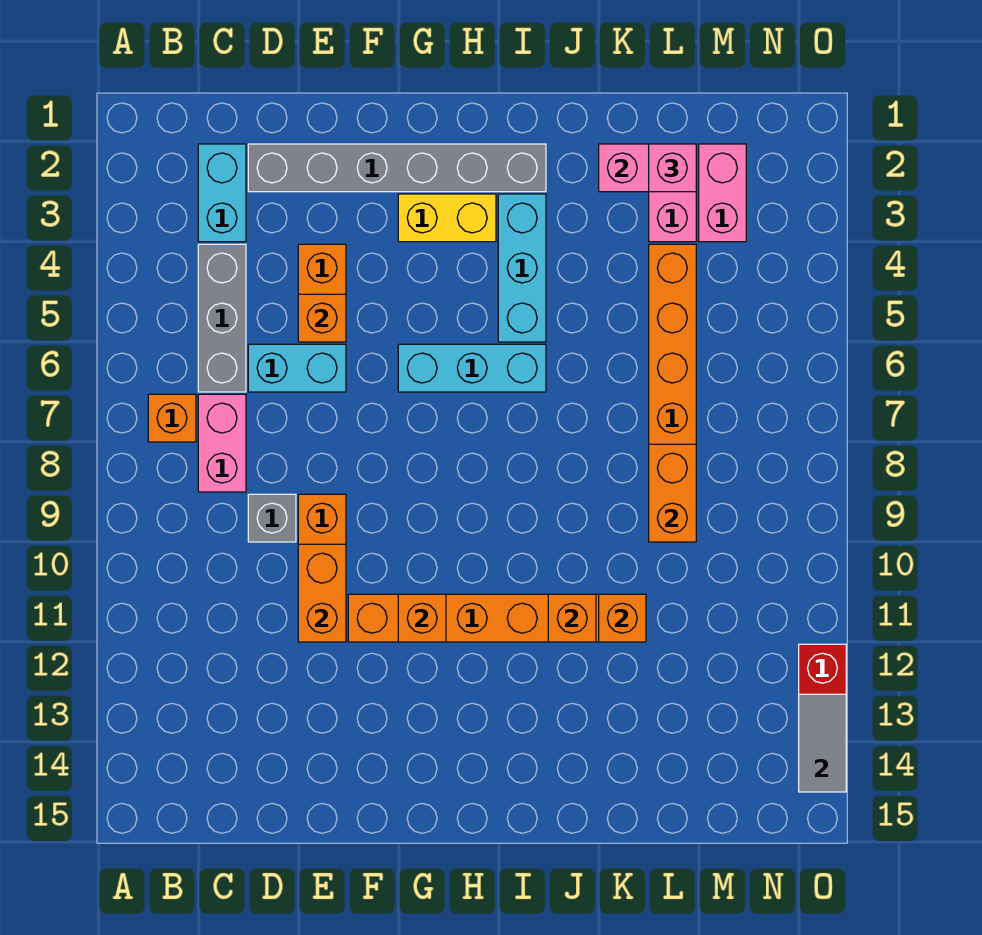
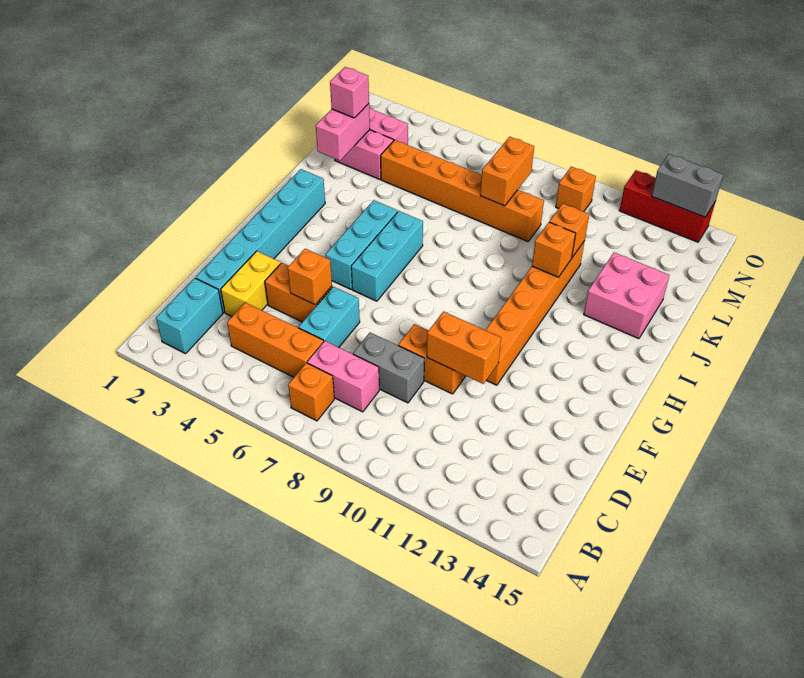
cyan brick C2:C3 level 1 -> cyan brick B2:C2 level 1
grey brick C4:C6 level 1 -> orange brick C4:C6 level 1
grey brick D2:I2 level 1 -> cyan brick D2:I2 level 1
grey brick D9 level 1 -> grey brick D8:D9 level 1
yellow brick G3:H3 level 1 -> yellow brick D3:E3 level 1
orange brick G11 level 2 -> orange brick N10 level 1
cyan brick I3:I5 level 1 -> cyan brick G5:I5 level 1
none -> pink brick J13:K14 level 1
orange brick L8:L9 level 2 -> orange brick L8:M8 level 2
grey tile O13:O14 level 2 -> grey brick O13:O14 level 2

